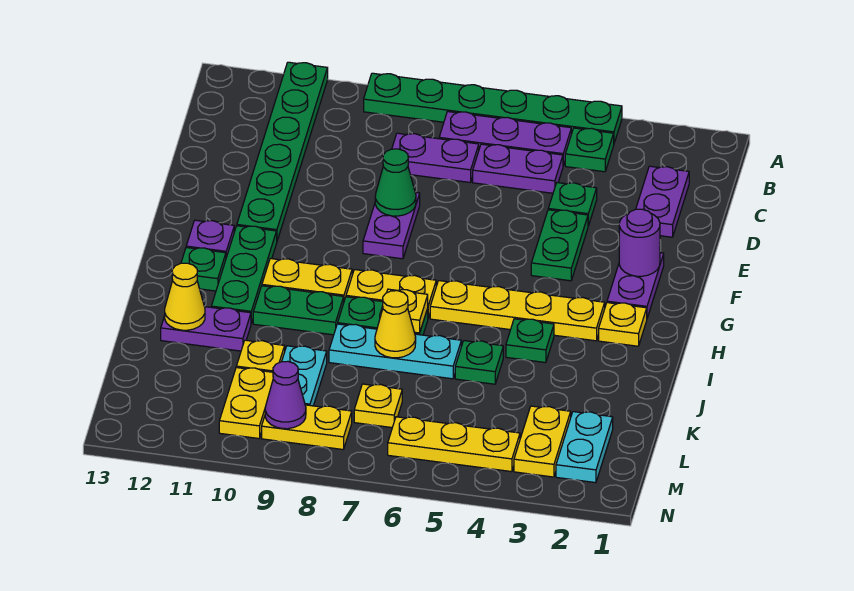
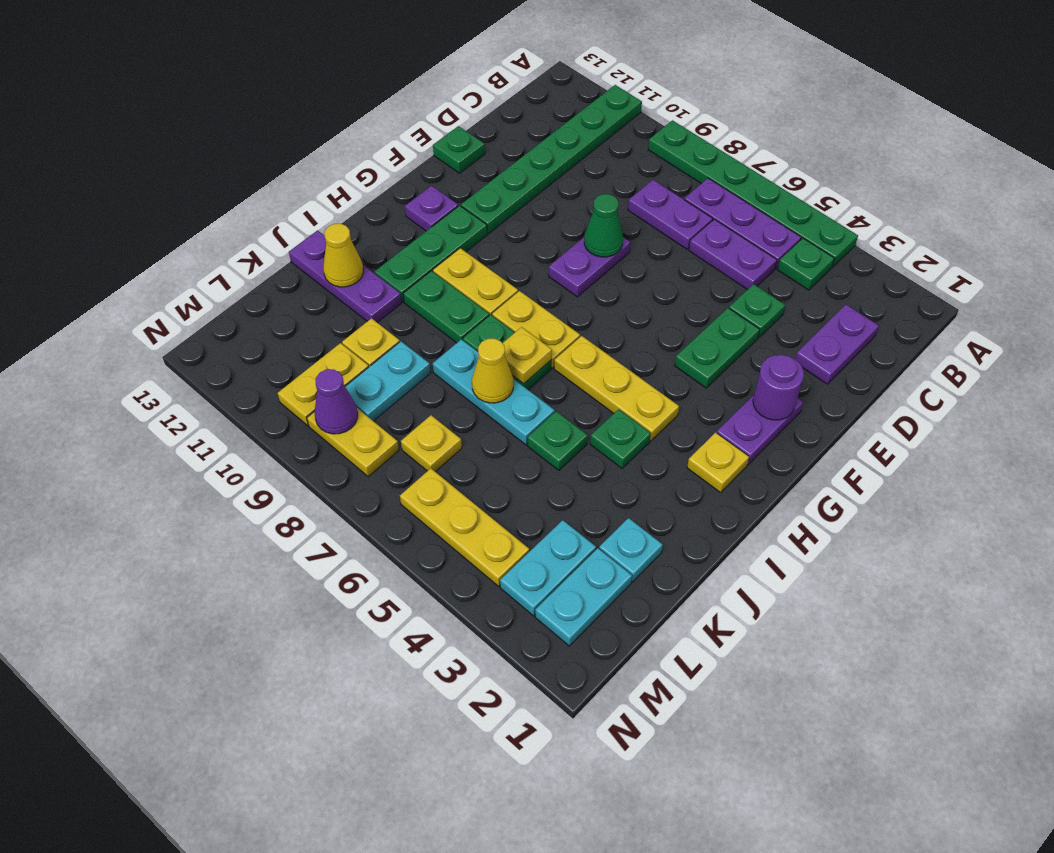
yellow plate H3:H6 level 1 -> yellow plate H4:H6 level 1
green plate H12 level 1 -> green plate E13 level 1
purple plate J11:J12 level 1 -> purple plate J11:J13 level 1
none -> cyan plate K2 level 1
yellow plate L3:M3 level 1 -> cyan plate L3:M3 level 1

